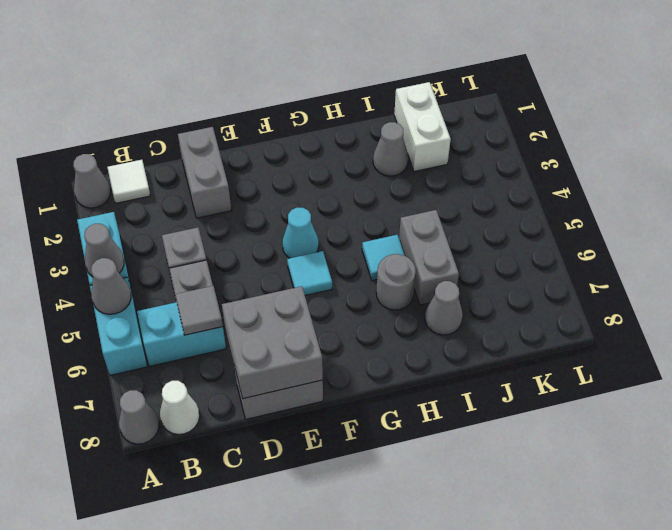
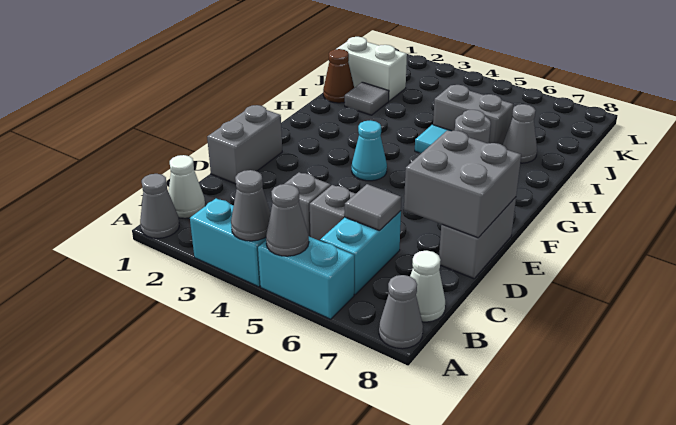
white tile B1 level 1 -> white cone B1 level 1
grey brick D1:D2 level 1 -> grey brick D1:E1 level 1
cyan tile F5 level 1 -> none
none -> brown cone I1 level 1
grey cone I2 level 1 -> grey tile I2 level 1

